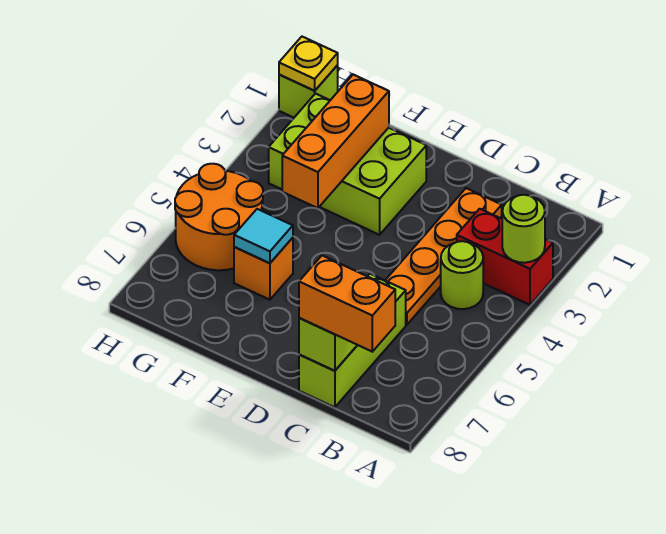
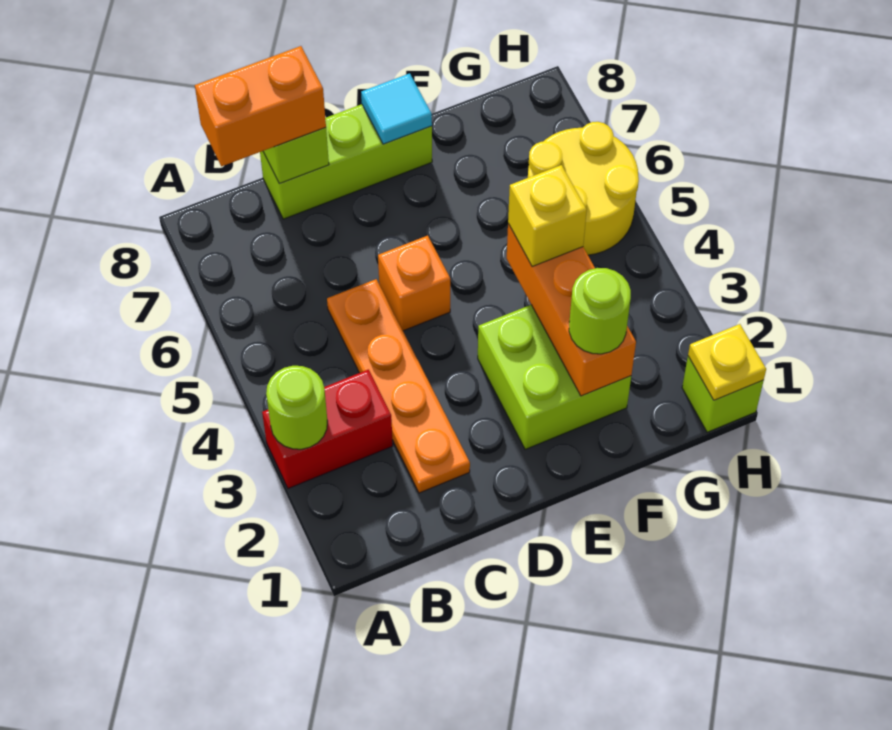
lime round brick B4 level 1 -> lime round brick F2 level 3
lime brick C6:C8 level 1 -> lime brick C8:E8 level 1
lime brick E2:G3 level 1 -> lime brick E2:F3 level 1
none -> yellow brick F4 level 3
orange brick F6 level 1 -> orange brick D5 level 1
cyan tile F6 level 2 -> cyan tile E8 level 2
orange round brick G5:H6 level 1 -> yellow round brick G5:H6 level 1

